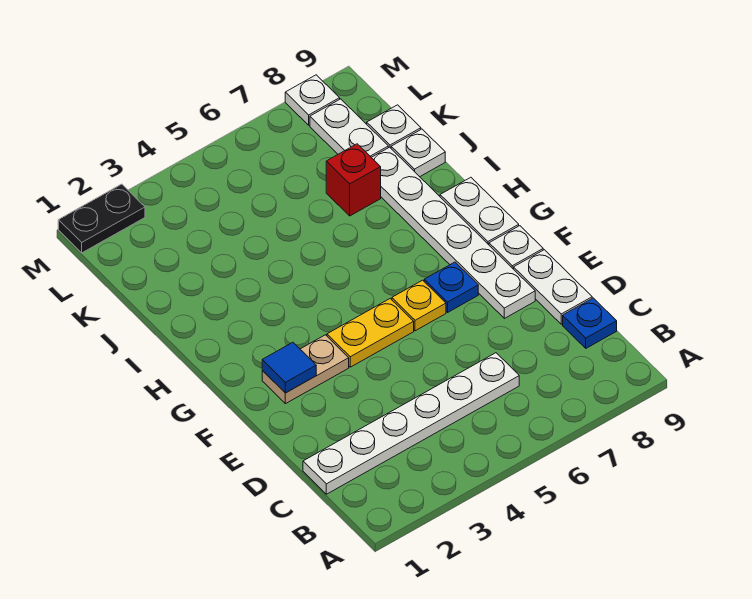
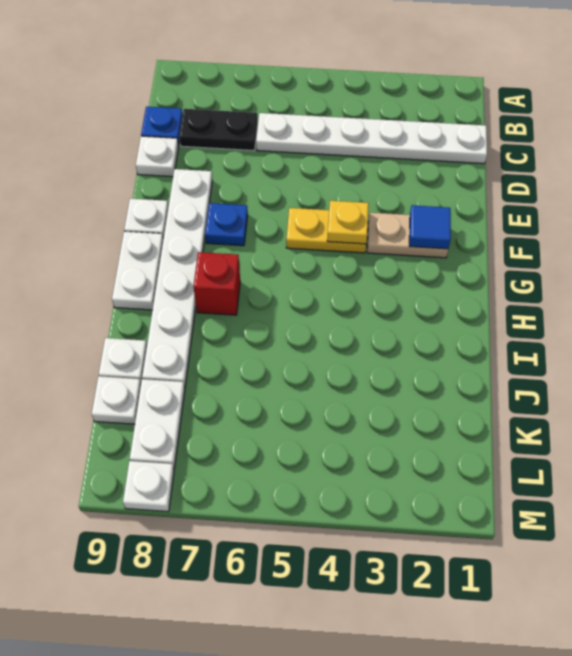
white plate D9:E9 level 1 -> white plate D9 level 1
yellow plate F6 level 1 -> yellow plate F4 level 2
red brick J7 level 1 -> red brick H7 level 1
black plate M1:M2 level 1 -> black plate C7:C8 level 1

